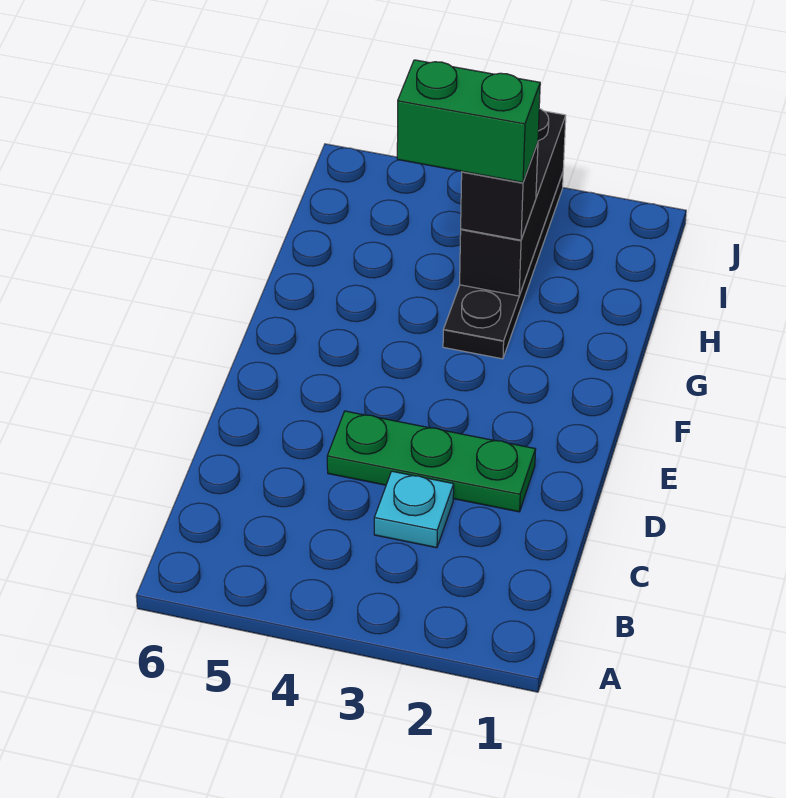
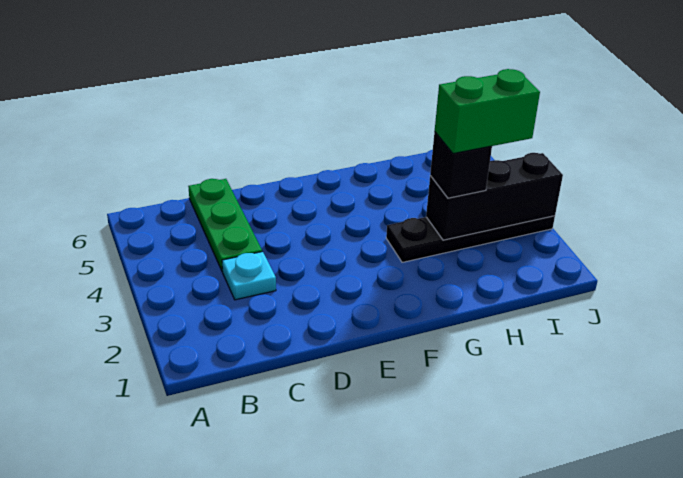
green plate D2:D4 level 1 -> green plate C4:C6 level 1
green brick H3:H4 level 4 -> green brick H3:I3 level 4

